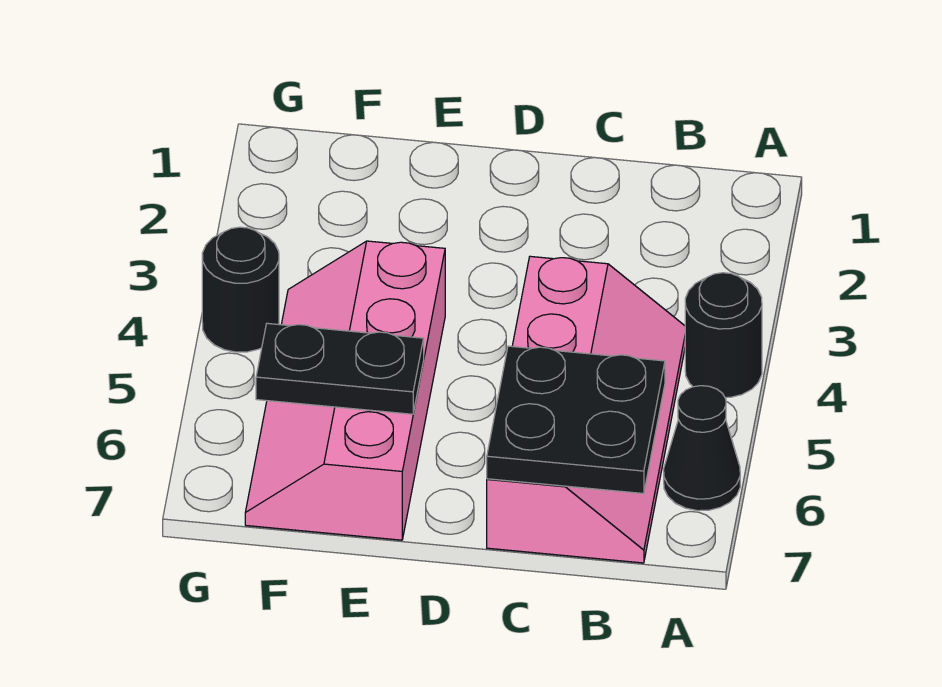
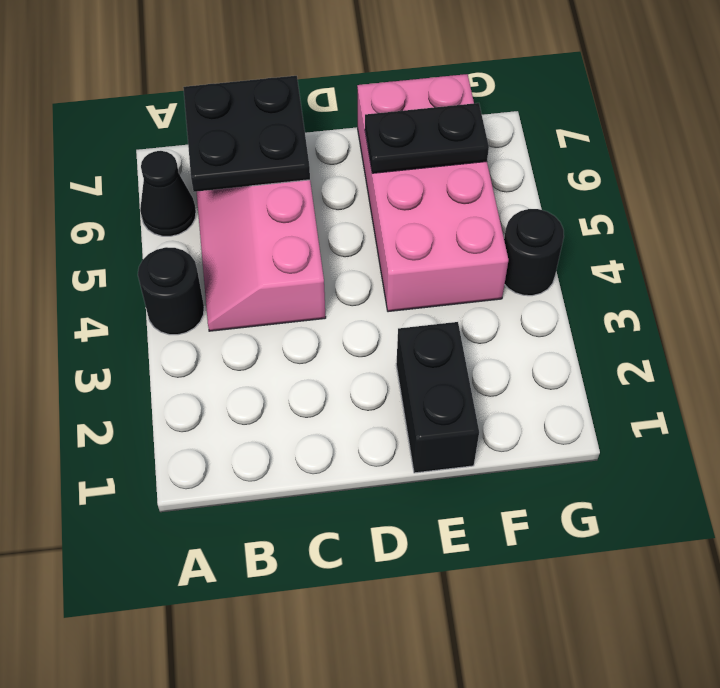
none -> black brick E1:E2 level 1
pink slope E4:F7 level 1 top E -> pink brick E4:F7 level 1

